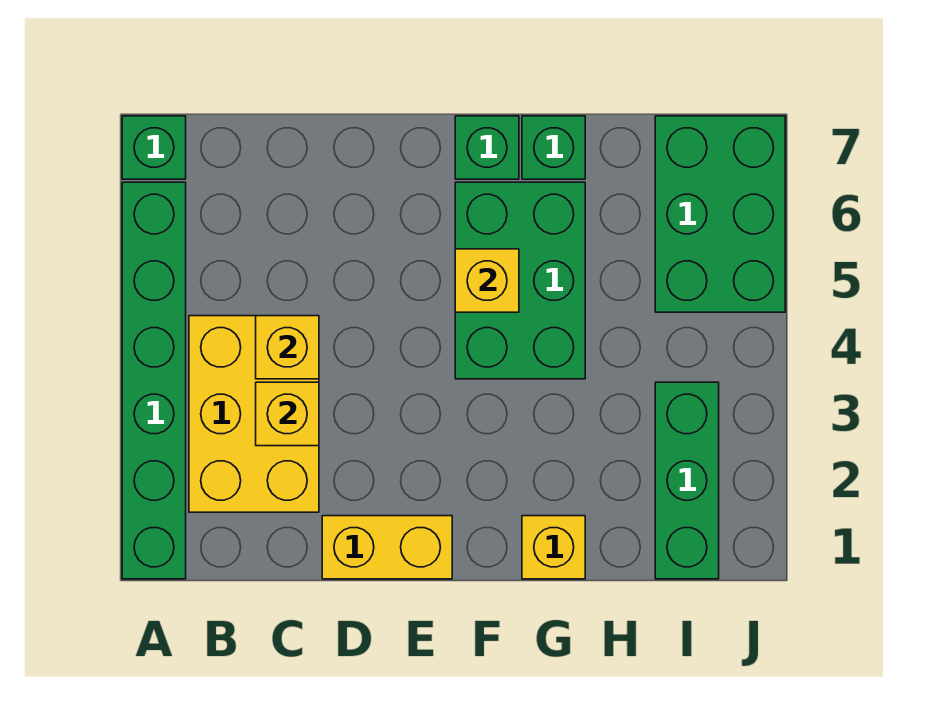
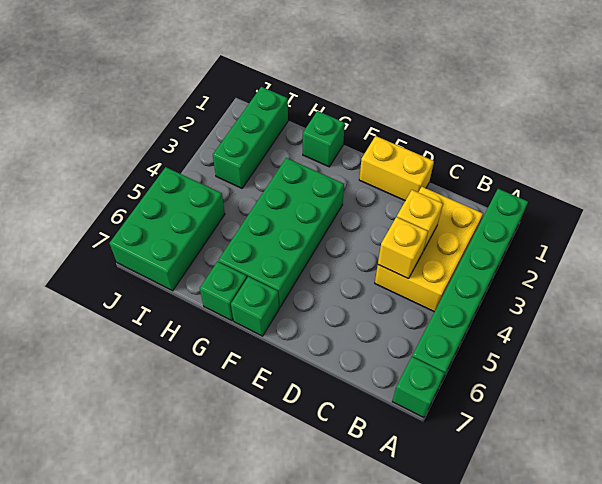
green brick F4:G6 level 1 -> green brick F3:G6 level 1
yellow brick F5 level 2 -> none
yellow brick G1 level 1 -> green brick G1 level 1

